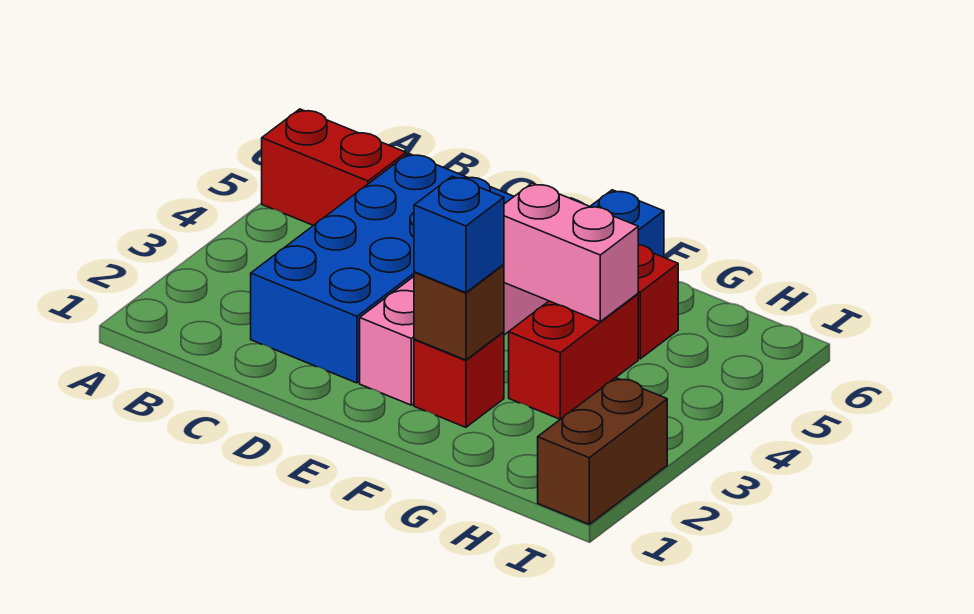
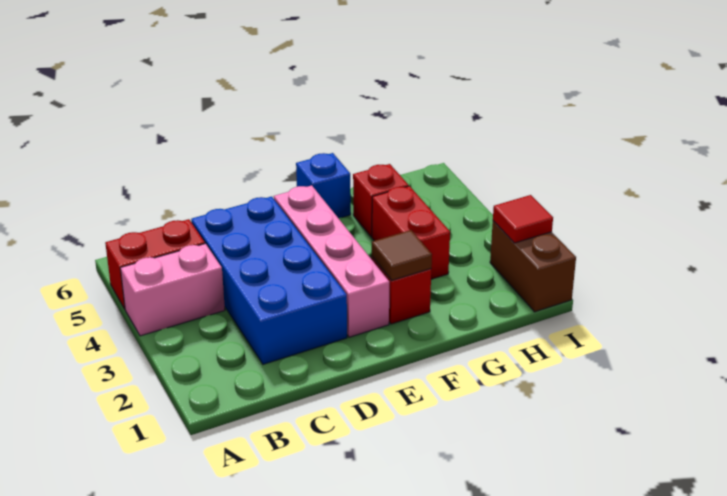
brown brick F2 level 2 -> brown tile F2 level 2
blue brick F2 level 3 -> none
pink brick F4:G4 level 2 -> pink brick A4:B4 level 1
none -> red tile I2 level 2

